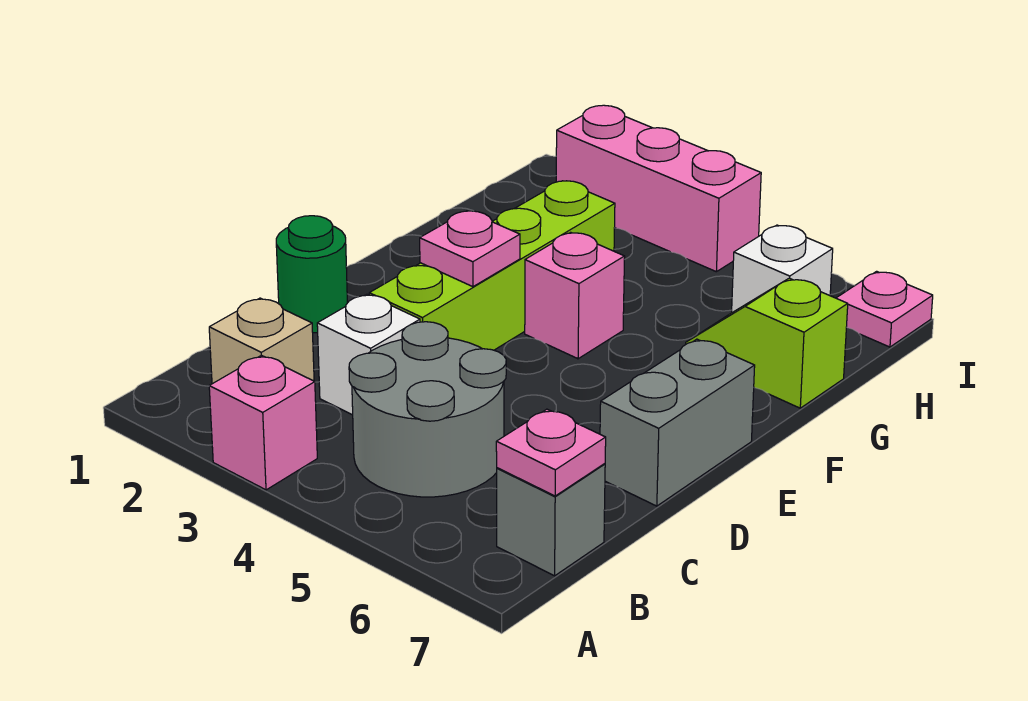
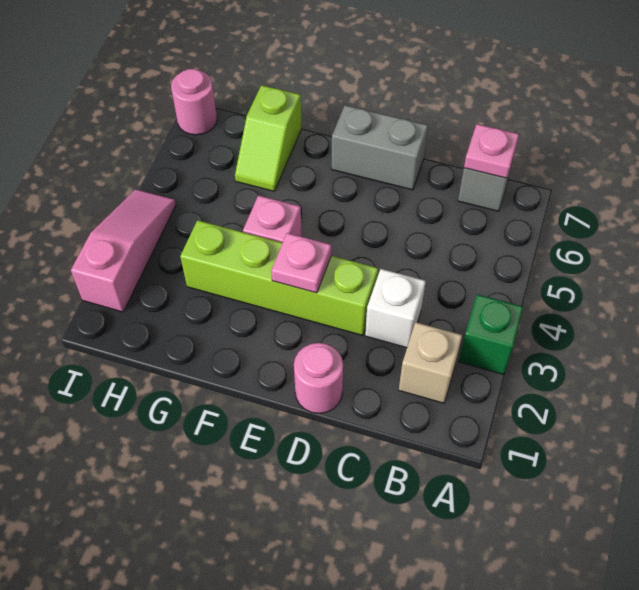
pink brick A3 level 1 -> green brick A3 level 1
grey round brick B4:C5 level 1 -> none
green round brick D1 level 1 -> pink round brick D1 level 1
white brick H6 level 1 -> none
pink brick I2:I4 level 1 -> pink slope I2:I4 level 1 top 2
pink plate I7 level 1 -> pink round brick I7 level 1

